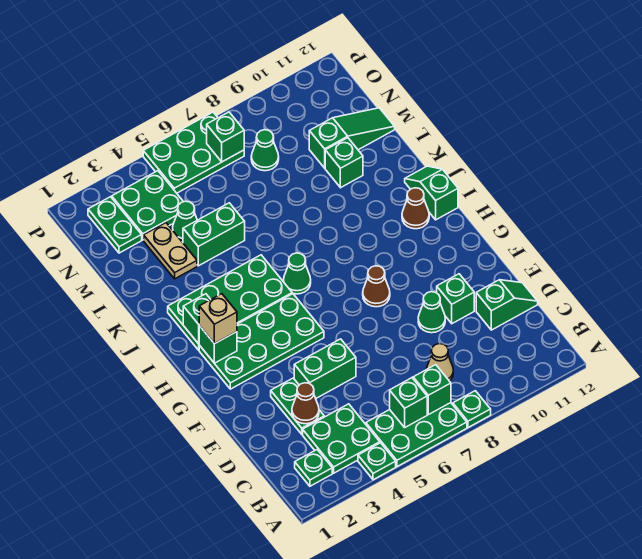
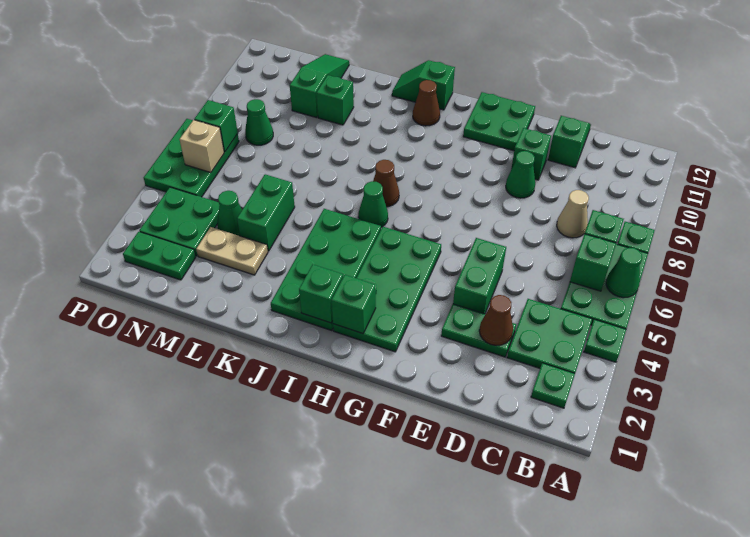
none -> green cone A6 level 2
none -> green plate F11:G12 level 1
brown cone G8 level 1 -> brown cone I7 level 1
tan brick H2 level 3 -> tan brick O6 level 2

